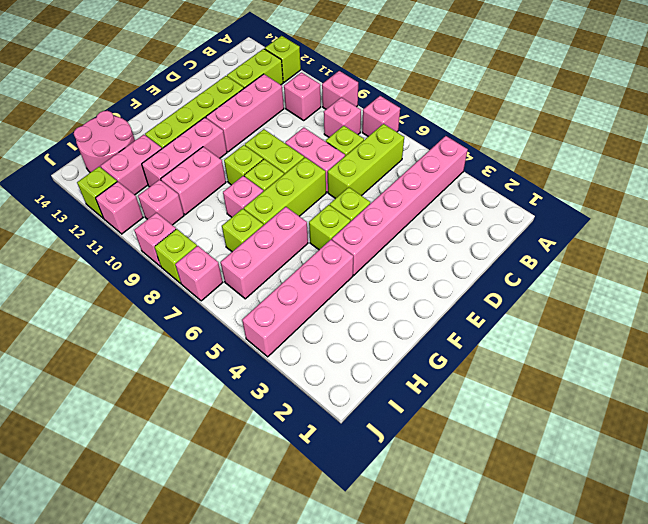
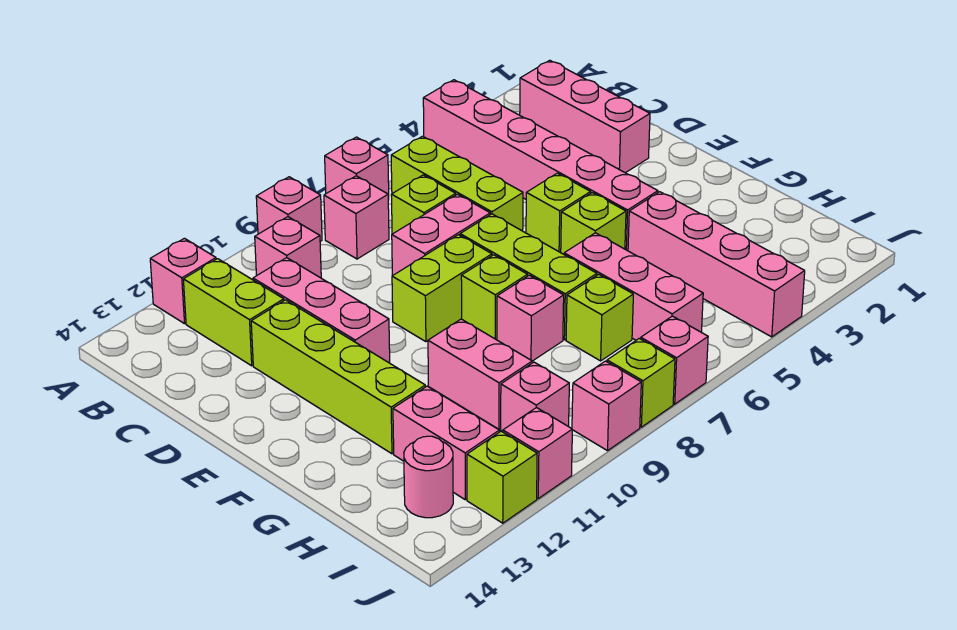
lime brick A12 level 1 -> pink brick A12 level 1
lime brick F9 level 1 -> none
pink brick F11:H11 level 1 -> pink brick B2:D2 level 1
pink round brick H13:I14 level 1 -> pink round brick I13 level 1

